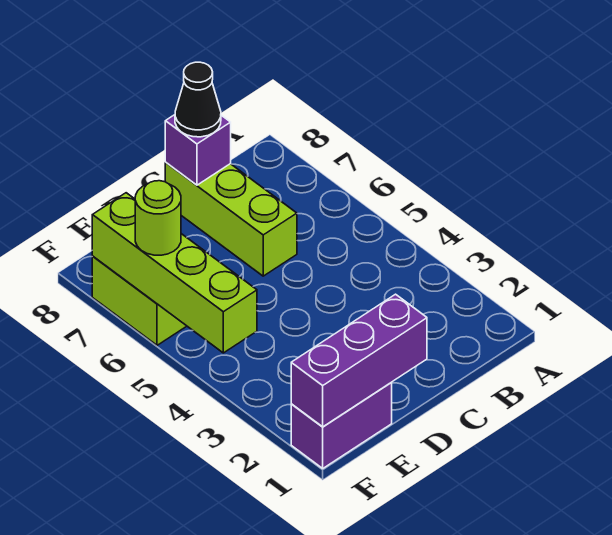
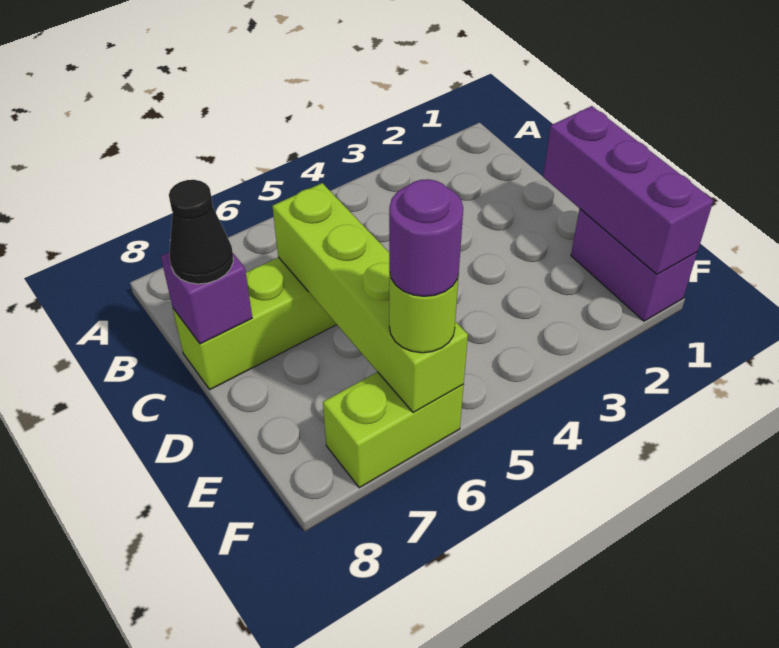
lime brick F4:F7 level 2 -> lime brick C6:F6 level 2
none -> purple round brick F6 level 4

